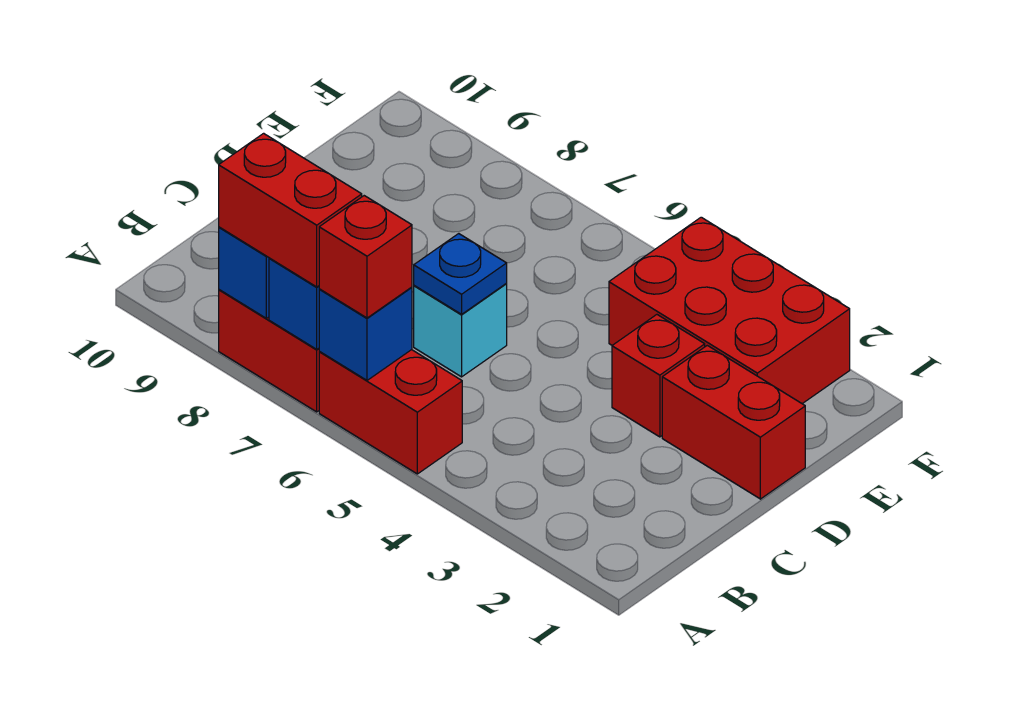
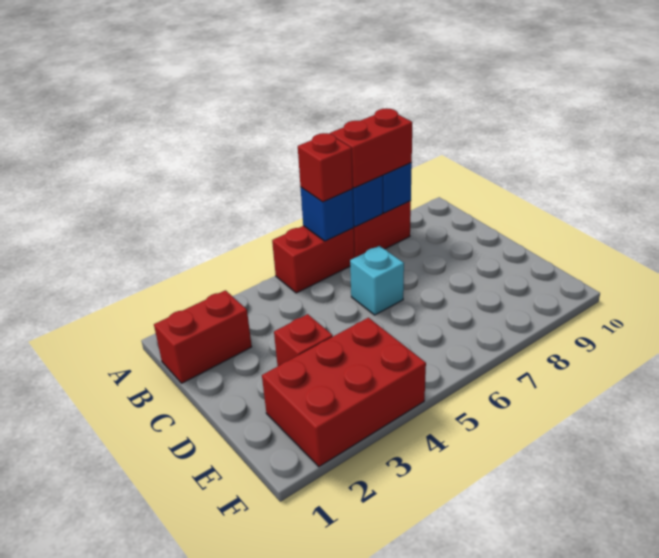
blue plate C6 level 2 -> none
red brick D1:D2 level 1 -> red brick B1:B2 level 1

